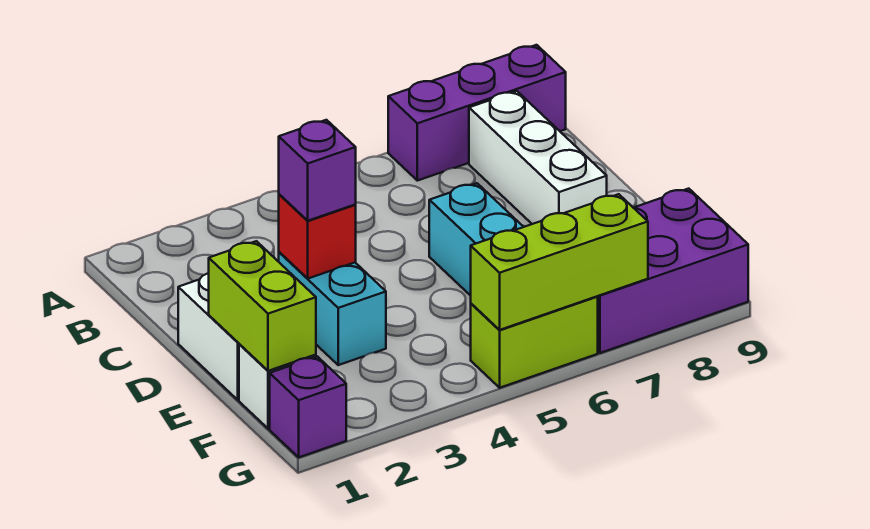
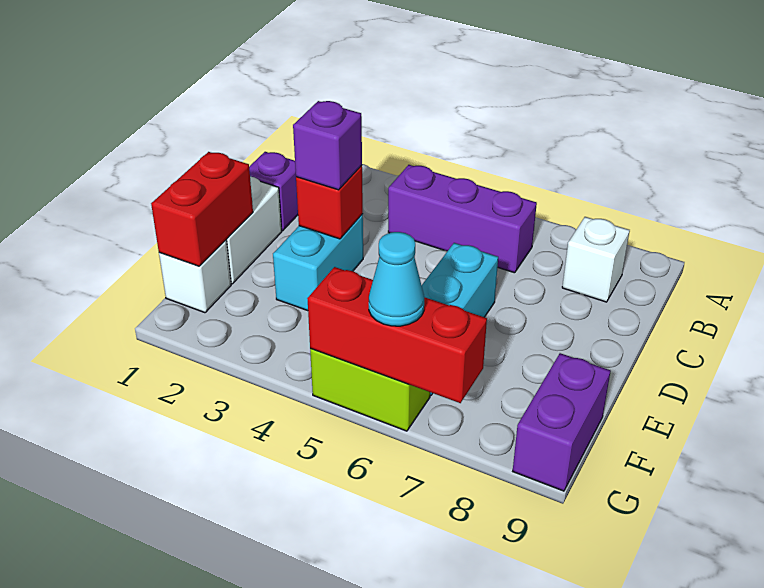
purple brick A7:A9 level 1 -> purple brick B4:B6 level 1
white brick B8:D8 level 1 -> white brick B8 level 1
lime brick E1:F1 level 2 -> red brick E1:F1 level 2
purple brick F7:G9 level 1 -> purple brick F9:G9 level 1
purple brick G1 level 1 -> purple brick C1 level 1
lime brick G5:G7 level 2 -> red brick G5:G7 level 2
none -> cyan cone G6 level 3

